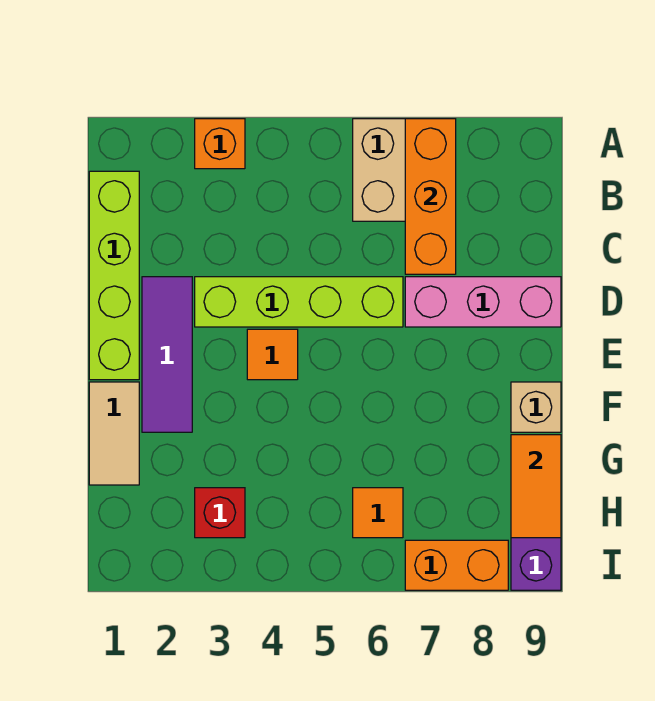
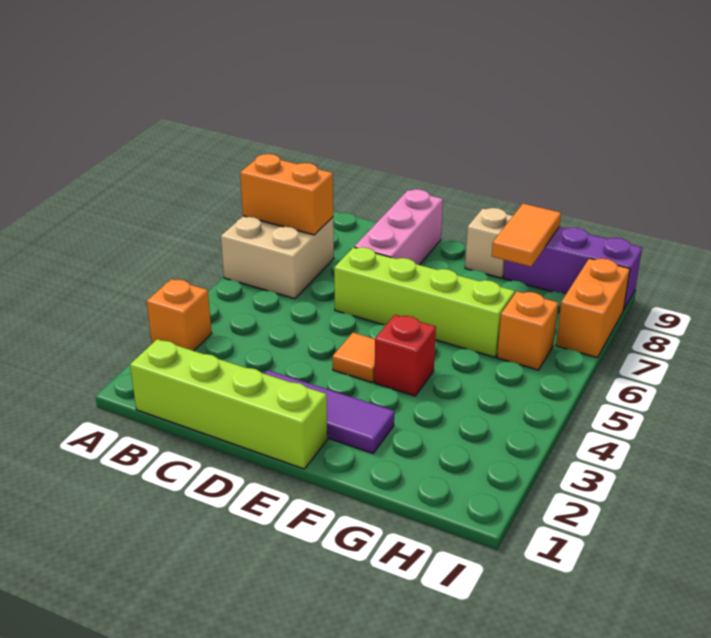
orange brick A7:C7 level 2 -> orange brick A7:B7 level 2
lime brick D3:D6 level 1 -> lime brick D6:G6 level 1
tan tile F1:G1 level 1 -> none
orange tile G9:H9 level 2 -> orange tile G8:G9 level 2
red brick H3 level 1 -> red brick F4 level 1
orange tile H6 level 1 -> orange brick H6 level 1

